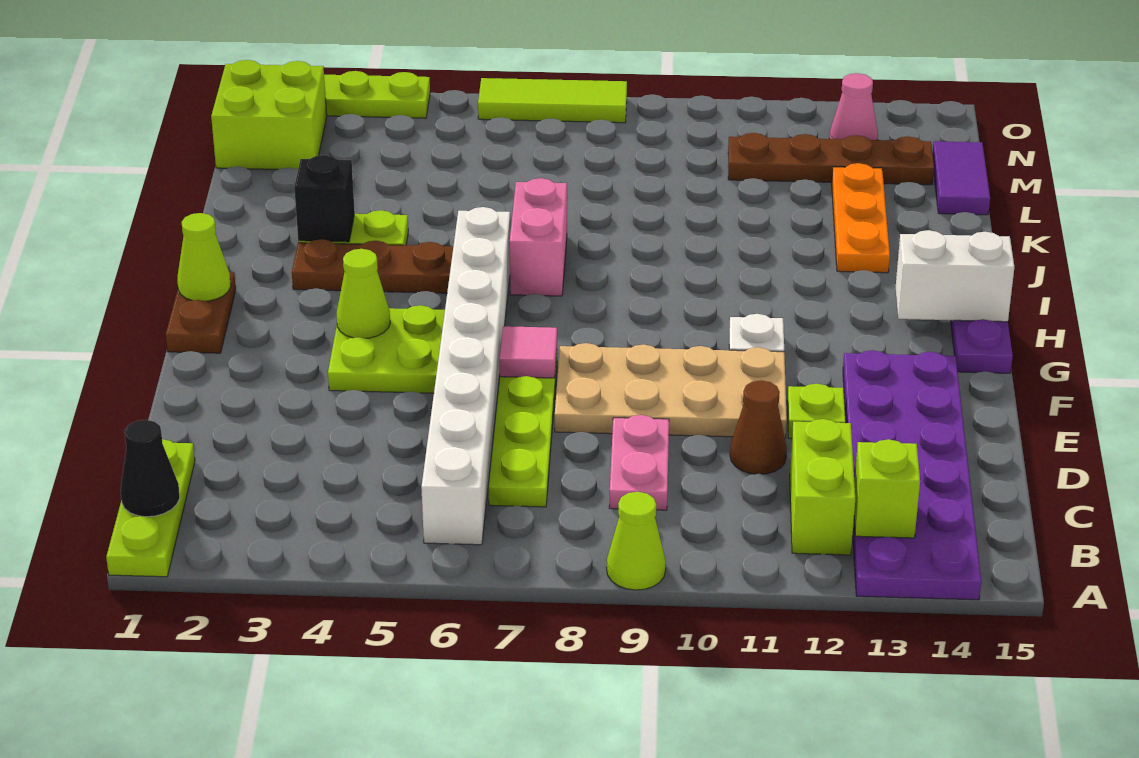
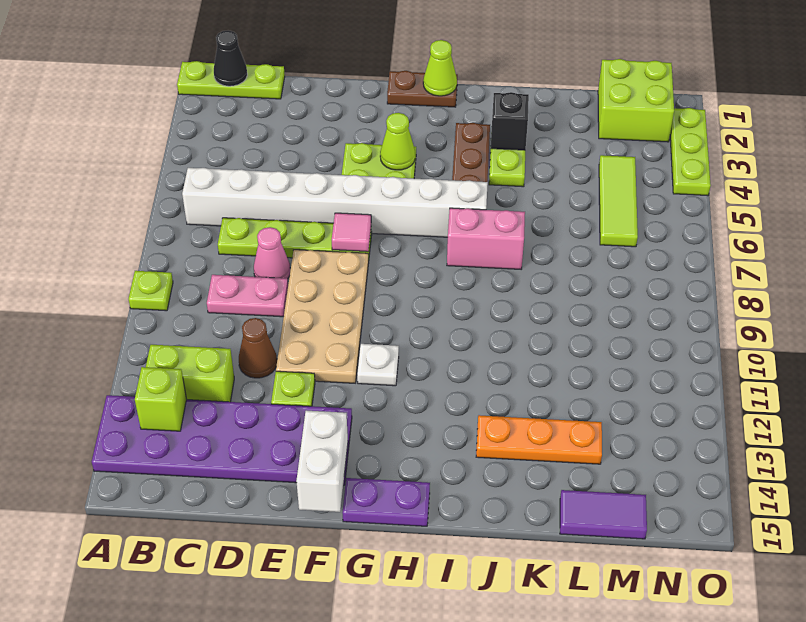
lime cone A9 level 1 -> lime plate A9 level 1
white brick H14:H15 level 2 -> white brick F14:F15 level 2
brown plate M11:M14 level 1 -> none
pink cone N13 level 1 -> pink cone D8 level 1
lime tile O6:O8 level 1 -> lime tile M4:M6 level 1

